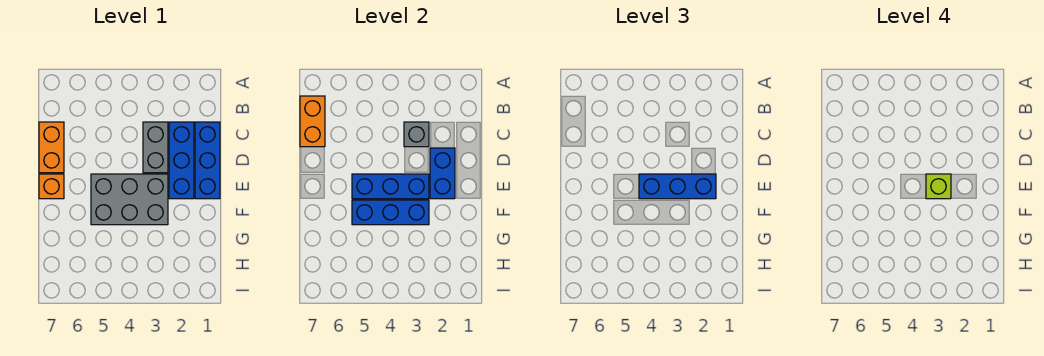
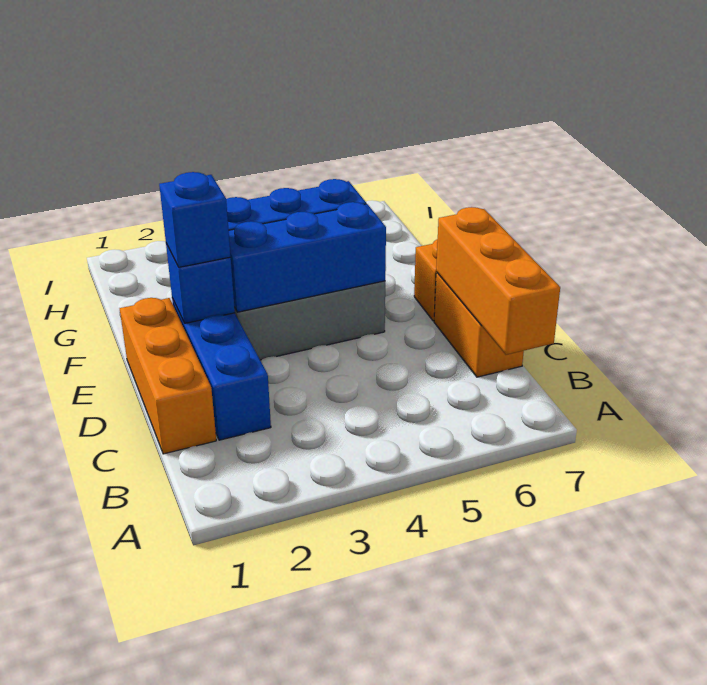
orange brick B7:C7 level 2 -> orange brick B7:D7 level 2
blue brick C1:E1 level 1 -> orange brick C1:E1 level 1
grey brick C3:D3 level 1 -> none
grey brick C3 level 2 -> none
blue brick D2:E2 level 2 -> blue brick E2 level 2
blue brick E2:E4 level 3 -> blue brick E2 level 3
lime brick E3 level 4 -> none

